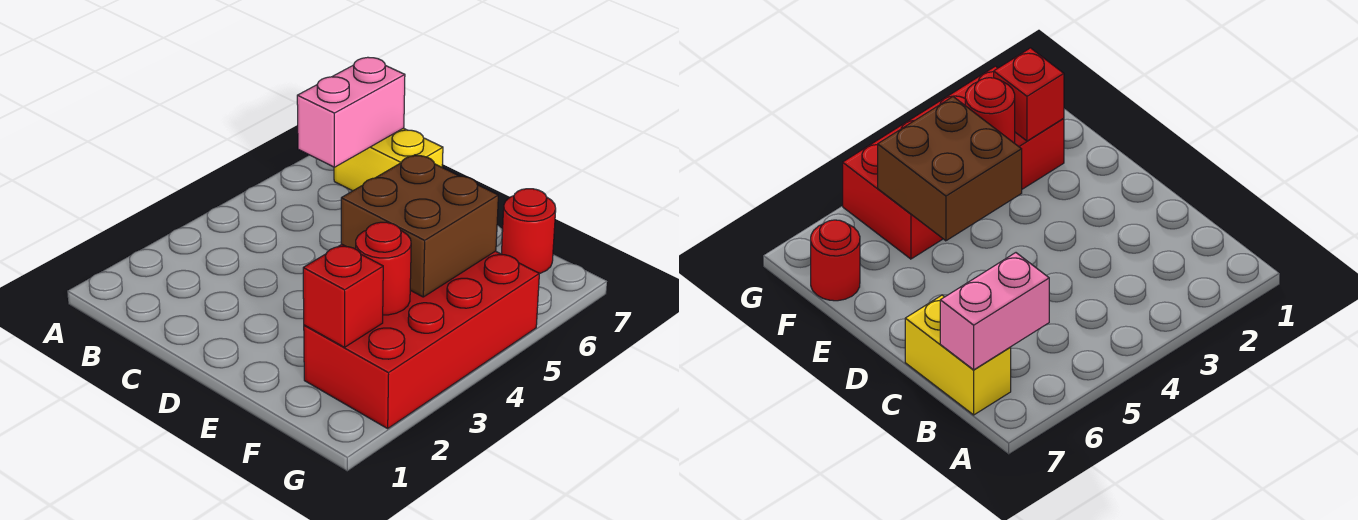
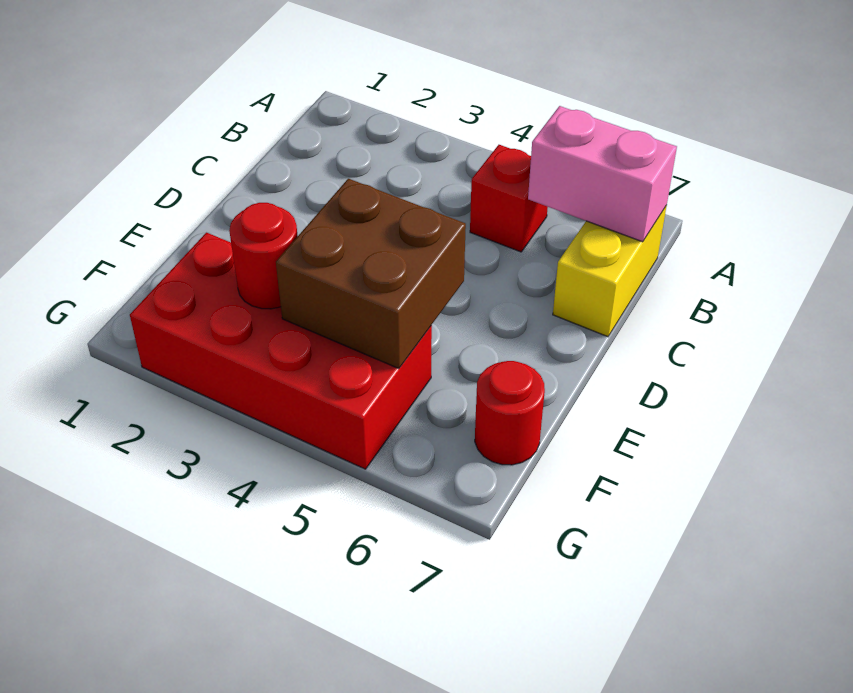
red brick F2 level 2 -> red brick B5 level 1

